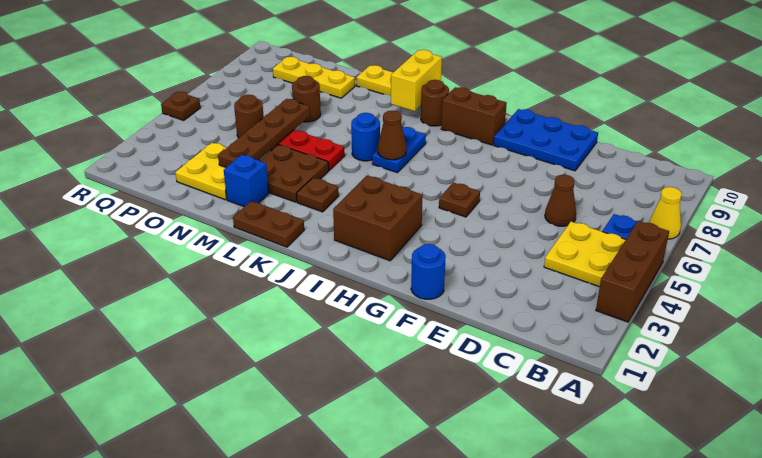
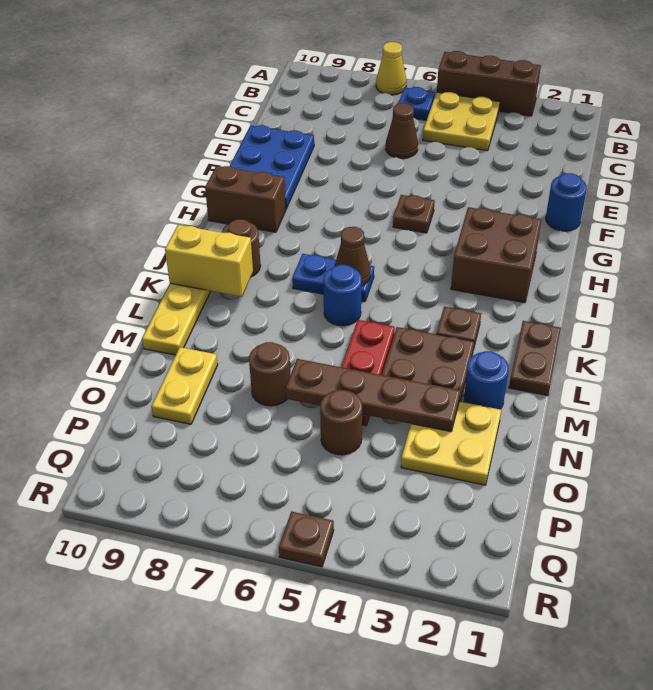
brown brick H9:I9 level 1 -> brown brick H9:H10 level 1
blue brick M2 level 1 -> blue round brick M2 level 1
yellow plate N9:P9 level 1 -> yellow plate N9:O9 level 1

